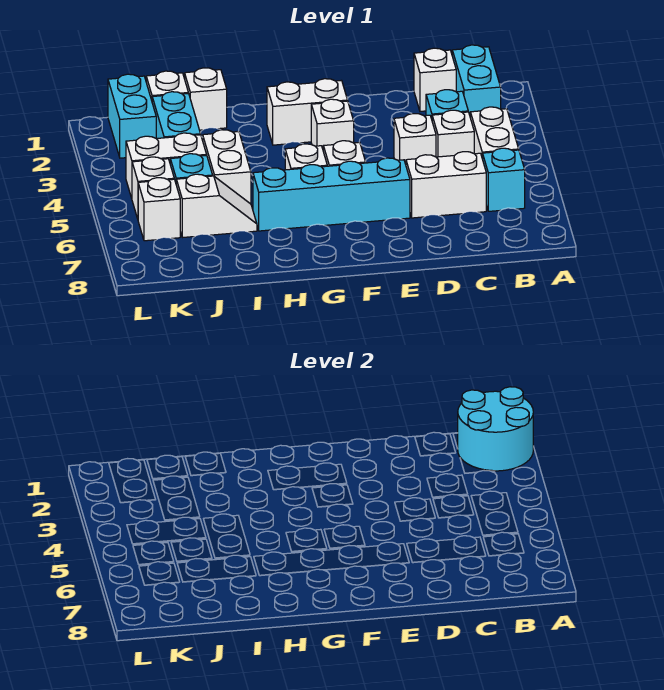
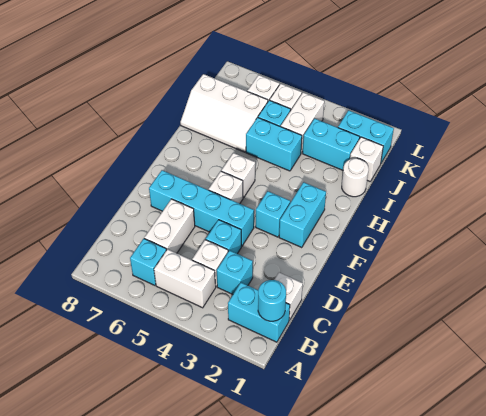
cyan round brick A1:B2 level 2 -> cyan round brick B1 level 2
white brick D4 level 1 -> cyan brick D4 level 1
cyan brick E6:H6 level 1 -> cyan brick E4:E7 level 1
white brick F2:G2 level 1 -> cyan brick F2:G2 level 1
white brick F3 level 1 -> cyan brick F3 level 1
white brick I1 level 1 -> white round brick I1 level 1
white brick I4:I5 level 1 -> cyan brick I4:I5 level 1
white slope I6:J6 level 1 top J -> white slope I6:J8 level 1 top J

